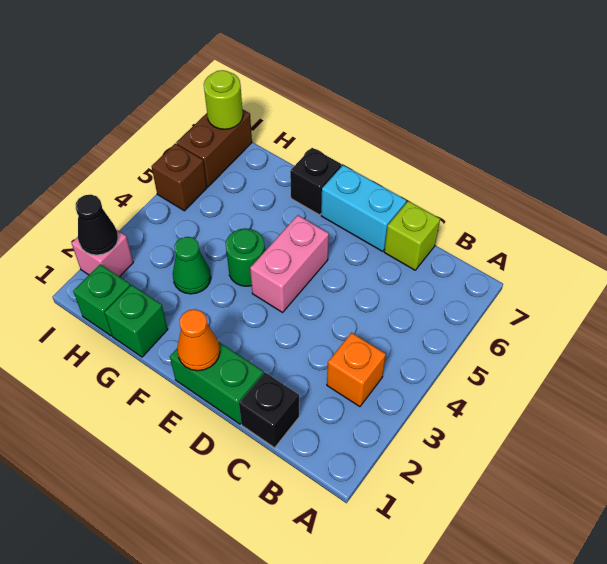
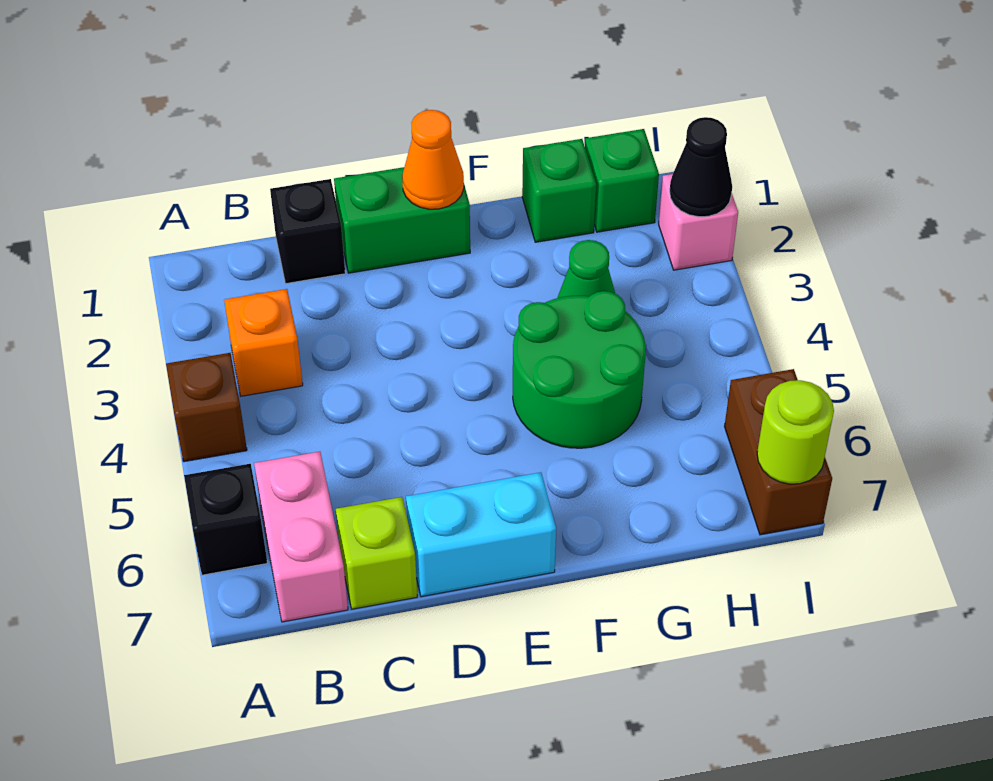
pink brick E4:E5 level 1 -> pink brick B6:B7 level 1
green round brick F4 level 1 -> green round brick F4:G5 level 1
black brick F7 level 1 -> black brick A6 level 1
brown brick I5 level 1 -> brown brick A4 level 1

